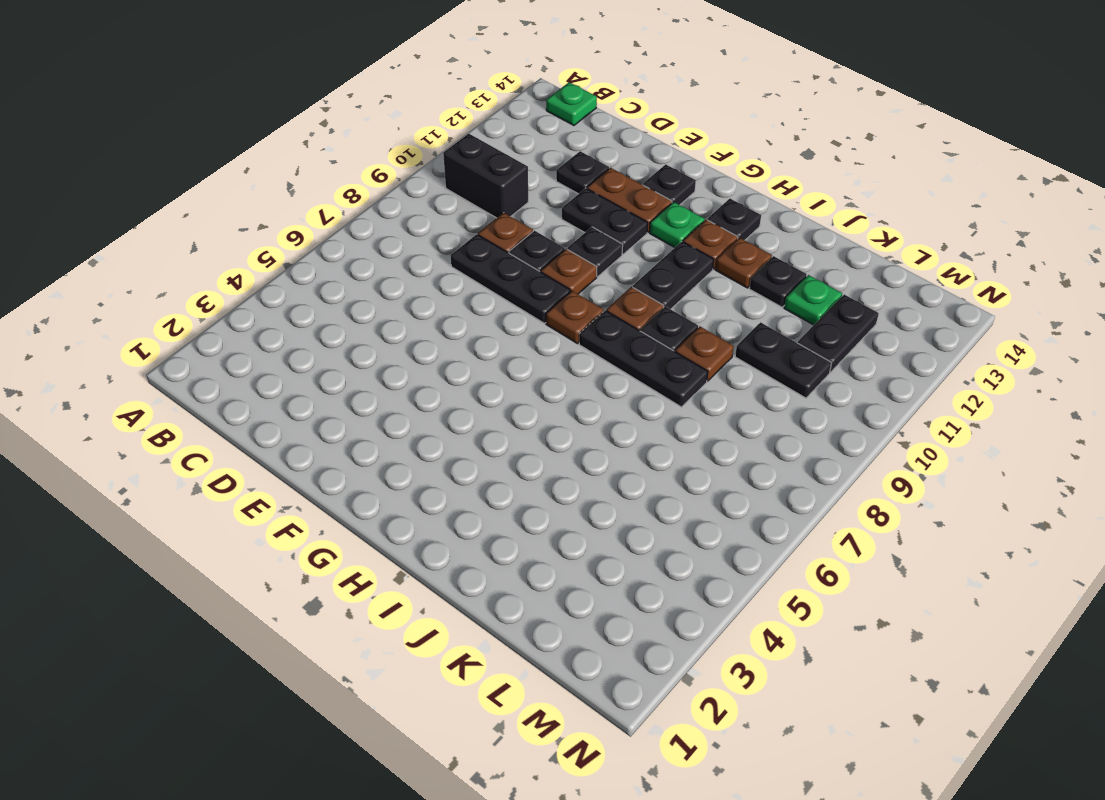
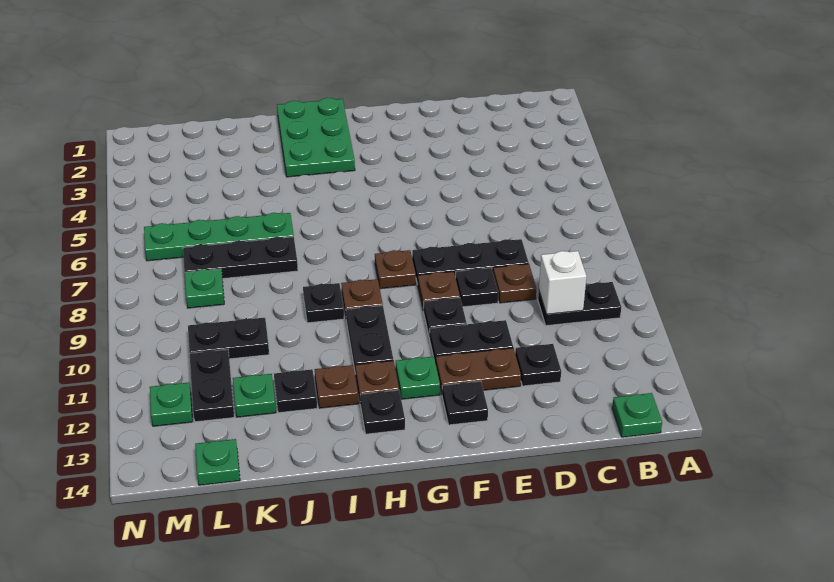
black brick B10:C10 level 1 -> black plate B10:C10 level 1
none -> white brick C10 level 2
none -> green plate H1:I3 level 1
black plate H8:J8 level 1 -> black plate J7:L7 level 1
none -> green plate J6:M6 level 1
brown plate J9 level 1 -> none
none -> green plate L8 level 1
none -> green plate L14 level 1
none -> green plate M12 level 1

